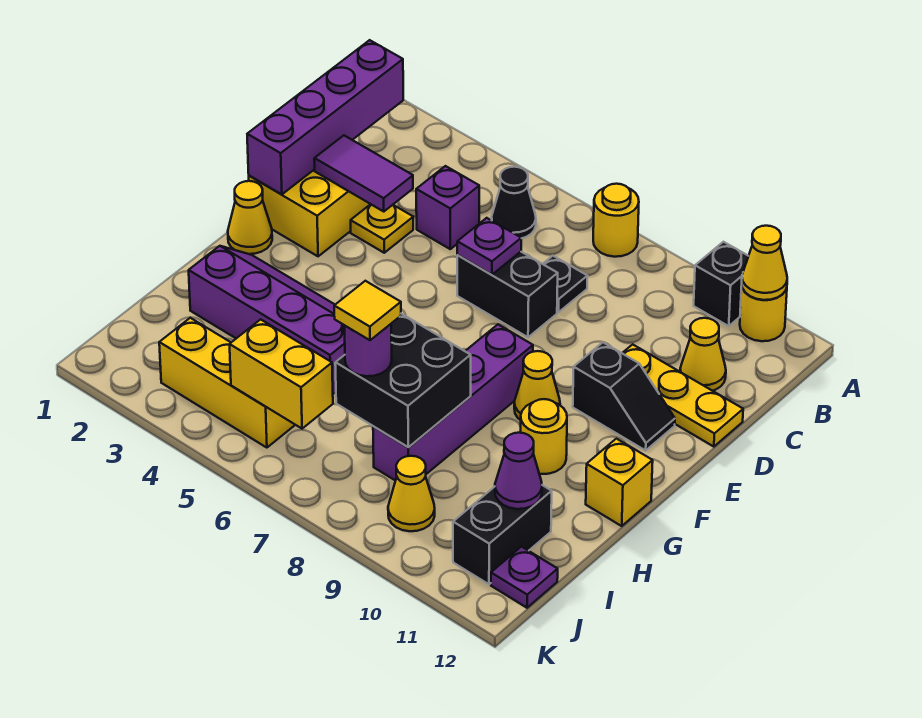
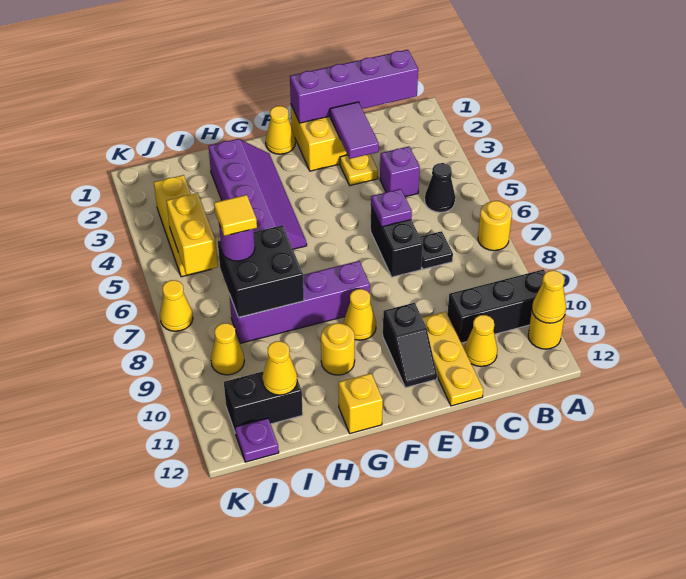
black brick A10 level 1 -> black brick A10:C10 level 1
purple cone I11 level 2 -> yellow cone I11 level 2
none -> yellow cone K7 level 1

